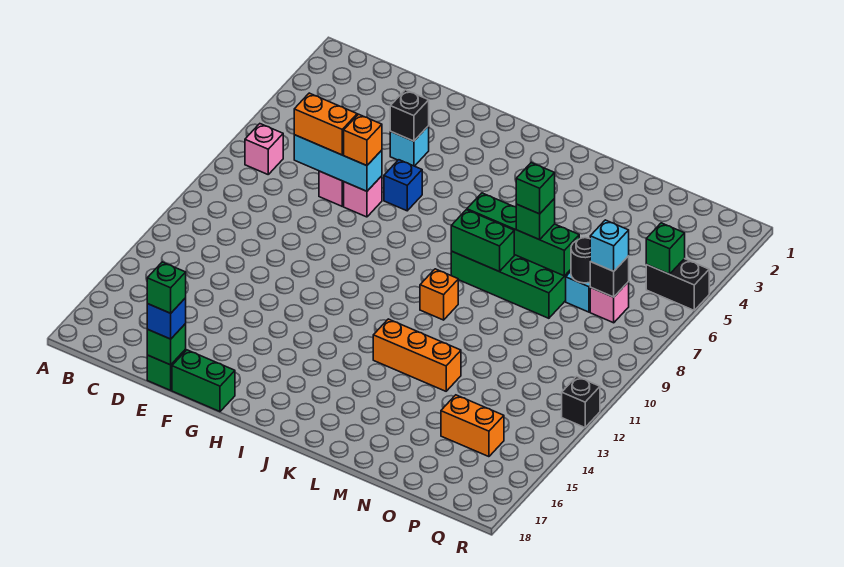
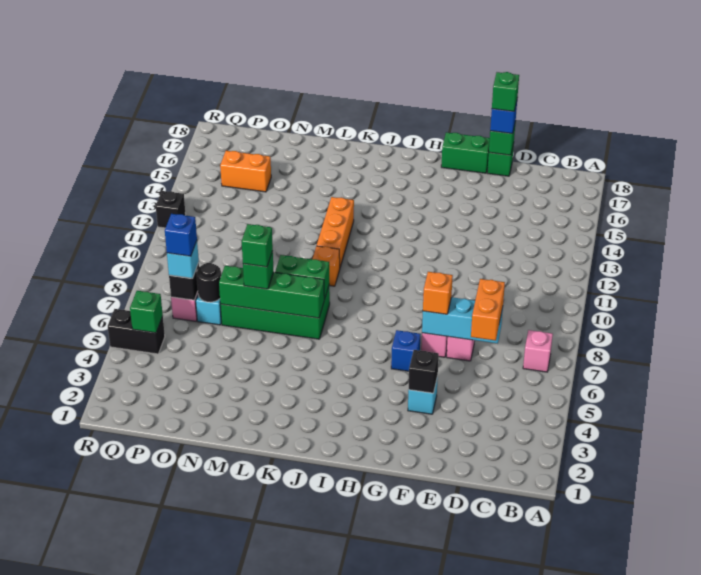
orange brick D7:E7 level 3 -> orange brick D6:D7 level 3
orange brick K13:M13 level 1 -> orange brick K11:K13 level 1
none -> blue brick P7 level 4

